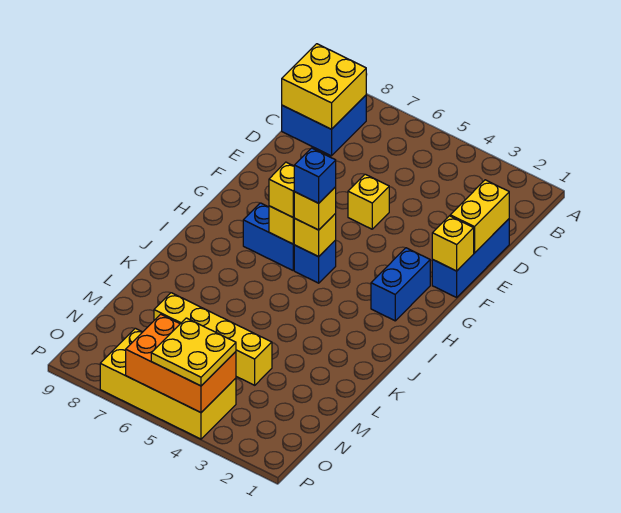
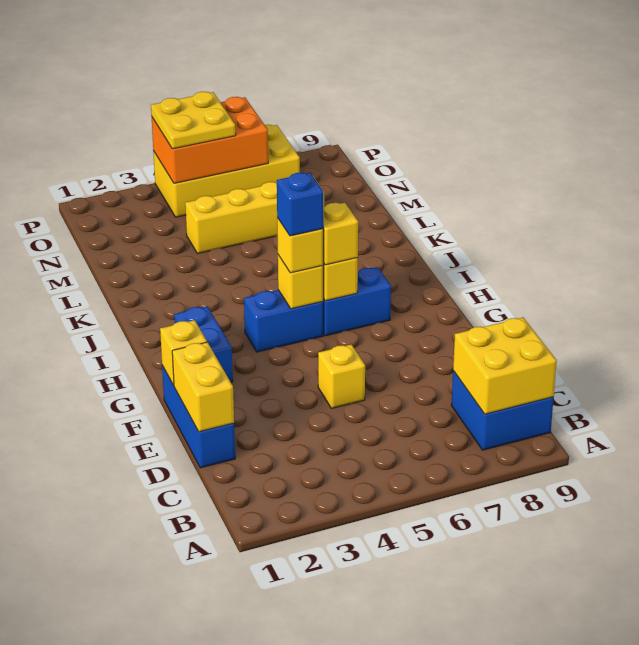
blue brick H5 level 1 -> blue brick H4:H5 level 1

